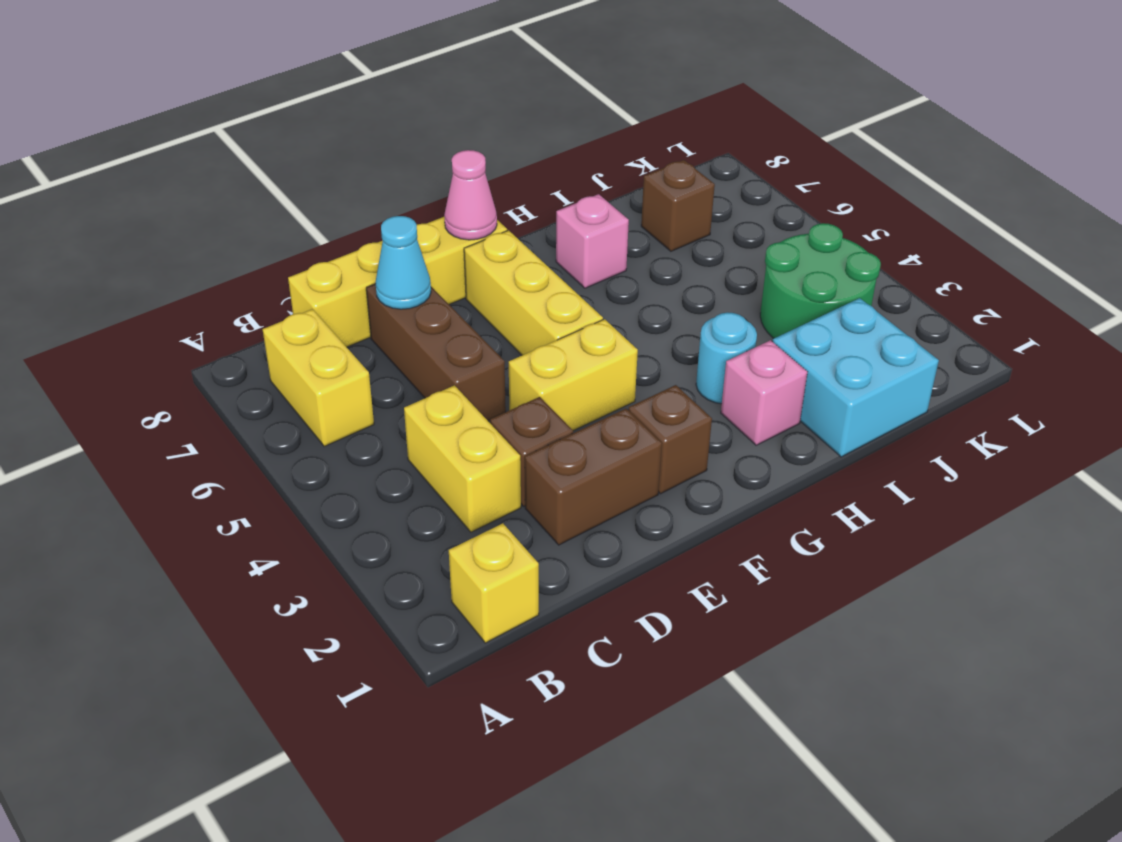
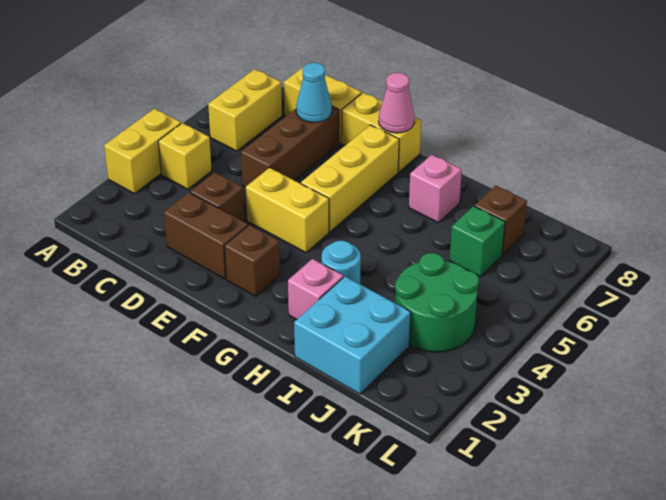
yellow brick B1 level 1 -> yellow brick B4 level 1
yellow brick C3:C4 level 1 -> yellow brick A3:A4 level 1
none -> green brick J6 level 1

